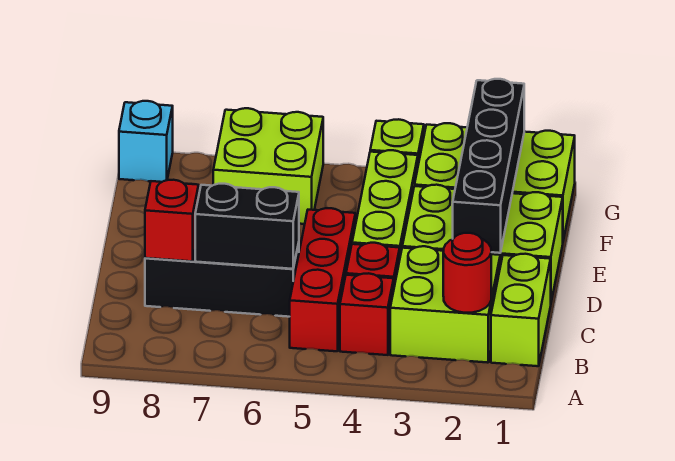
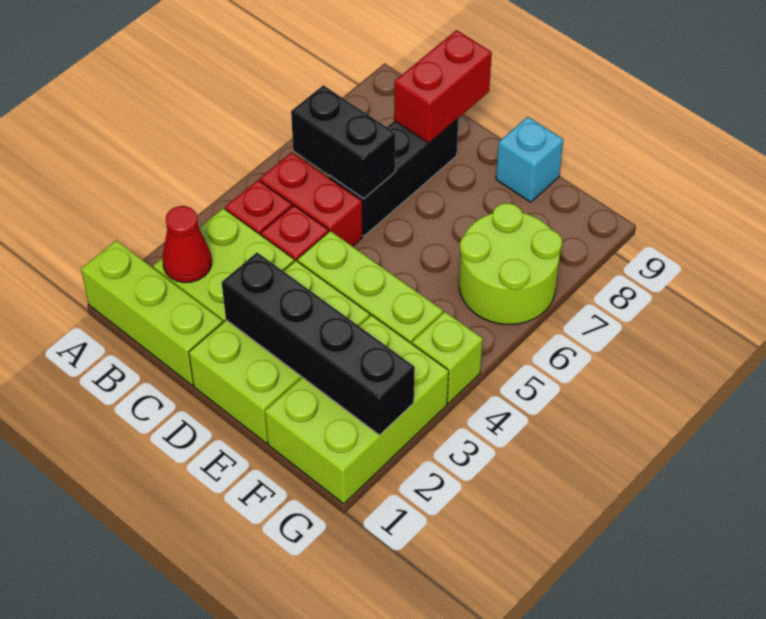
lime brick B1:C1 level 1 -> lime brick A1:C1 level 1
red round brick B2 level 2 -> red cone B2 level 2
red brick B5:D5 level 1 -> red brick B5:C5 level 1
black brick C6:C7 level 2 -> black brick B6:C6 level 2
red brick C8 level 2 -> red brick C8:C9 level 2
lime brick F6:G7 level 1 -> lime round brick F6:G7 level 1
cyan brick G9 level 1 -> cyan brick E9 level 1

